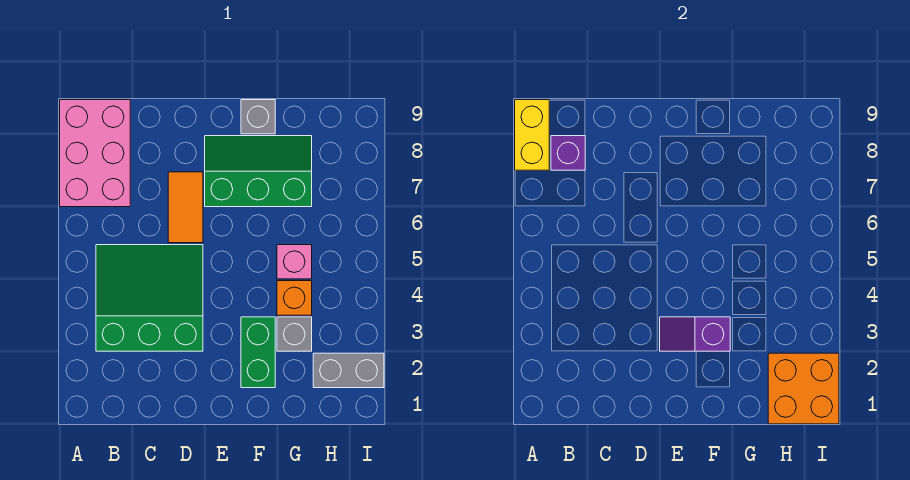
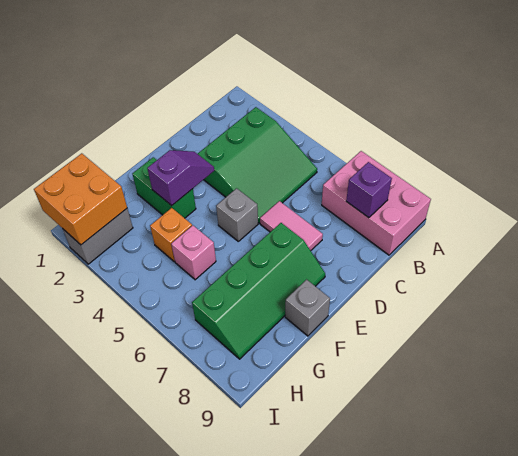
yellow brick A8:A9 level 2 -> none
orange tile D6:D7 level 1 -> pink tile D6:D7 level 1
green slope E7:G8 level 1 top 7 -> green slope E7:H8 level 1 top 7
grey brick G3 level 1 -> grey brick E5 level 1

